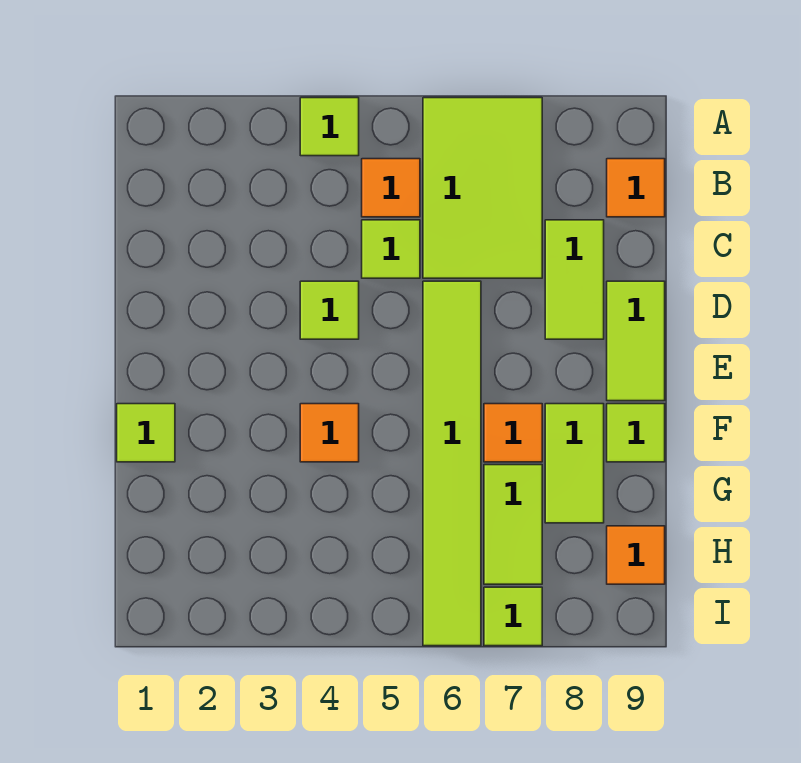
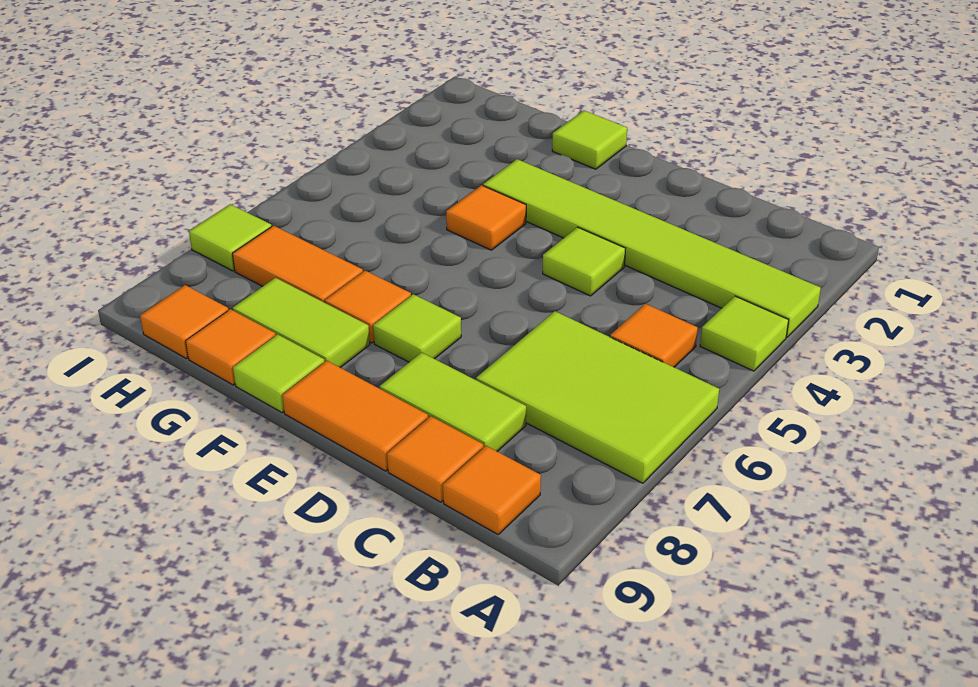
lime tile C5 level 1 -> lime tile E7 level 1
none -> orange tile C9 level 1
lime tile D6:I6 level 1 -> lime tile A3:F3 level 1
lime tile D9:E9 level 1 -> orange tile D9:E9 level 1
lime tile G7:H7 level 1 -> orange tile G7:H7 level 1
none -> orange tile G9 level 1

